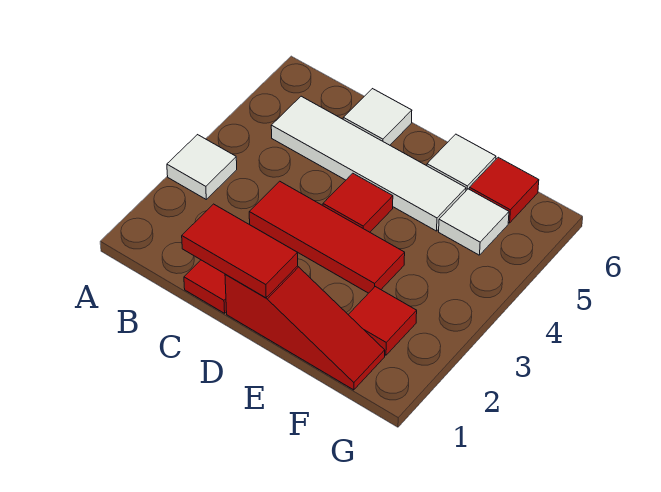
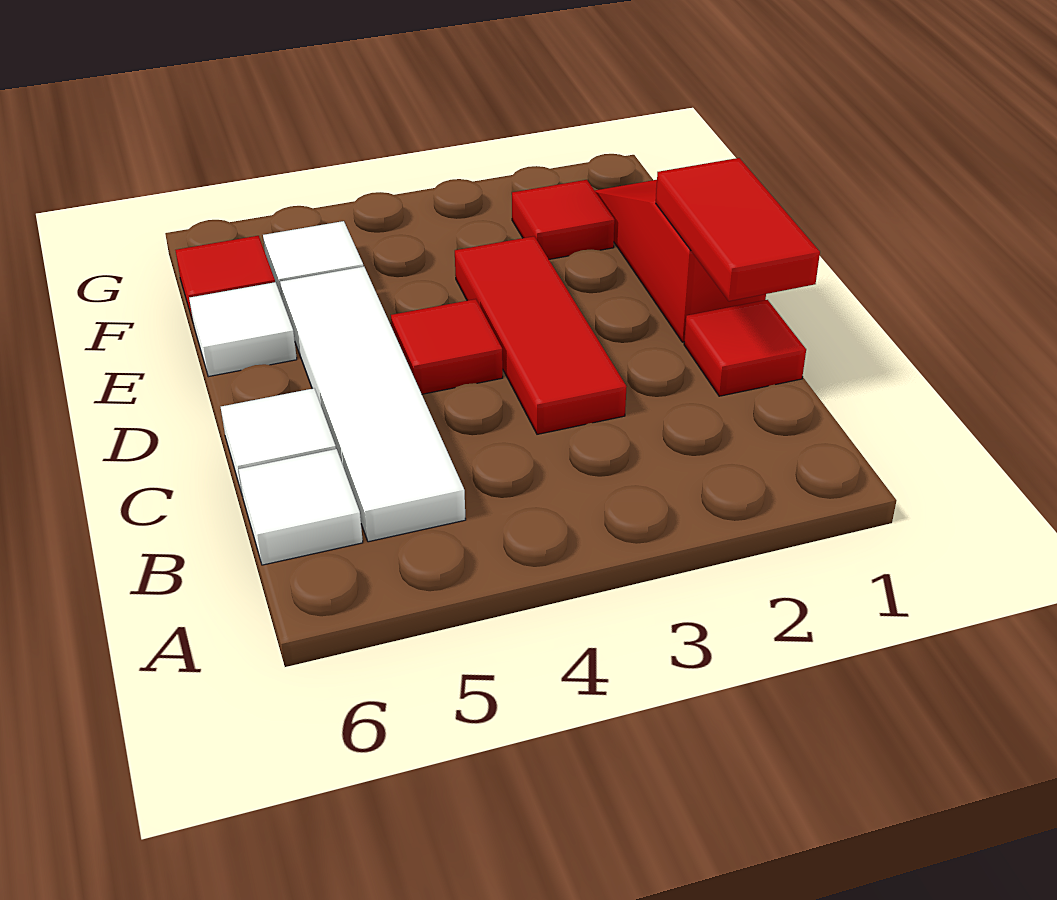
white tile A3 level 1 -> white tile B6 level 1

